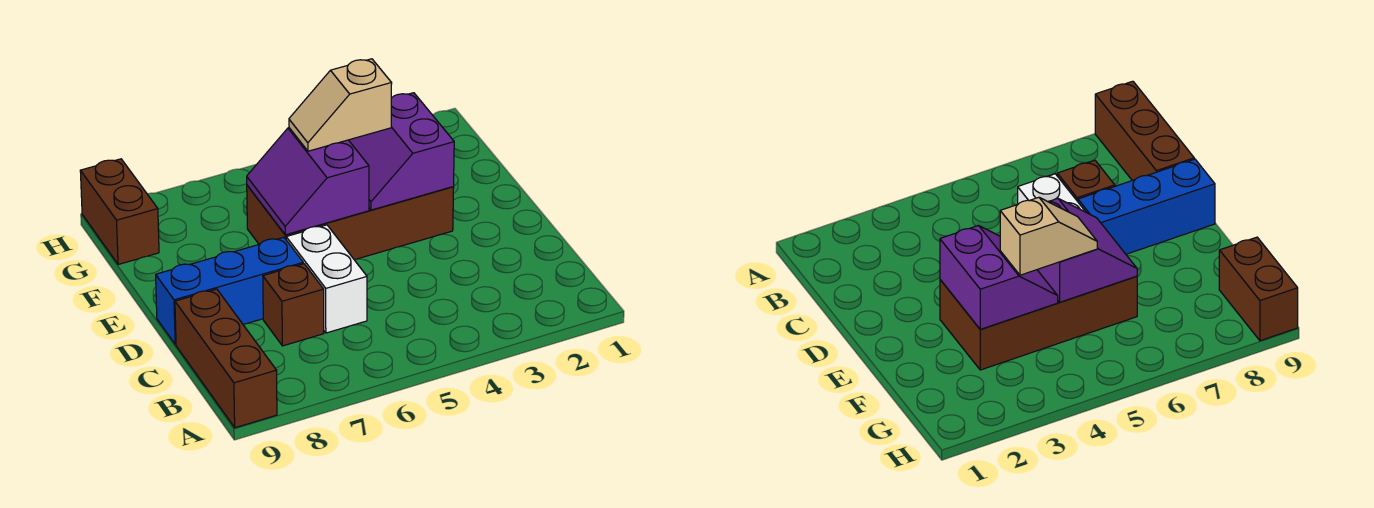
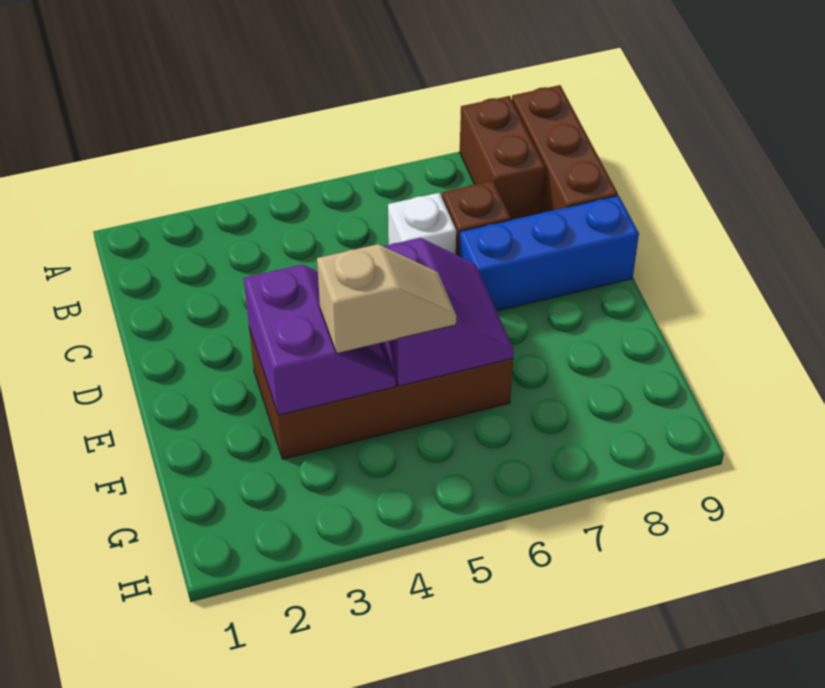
white brick C6:D6 level 1 -> white brick C6 level 1
brown brick G9:H9 level 1 -> brown brick A8:B8 level 1

